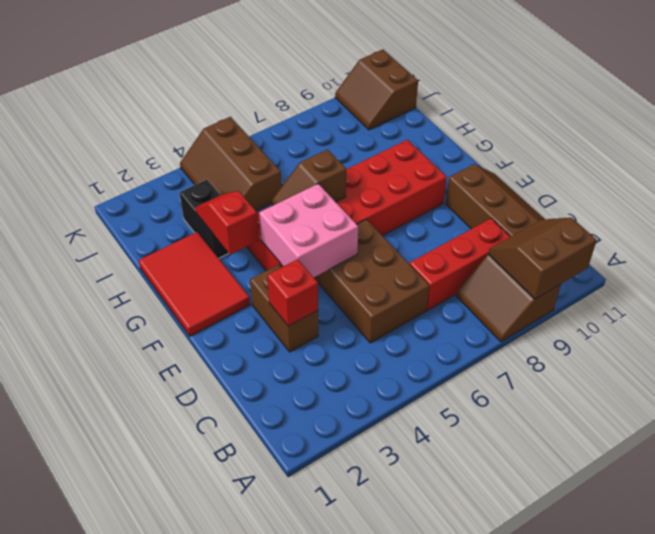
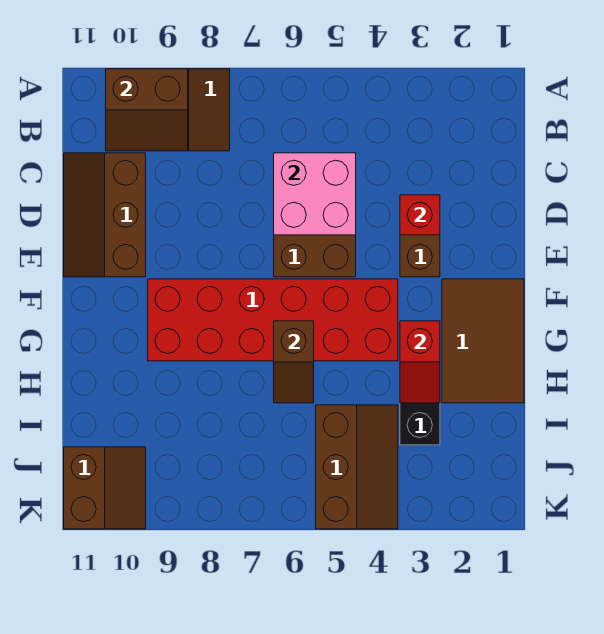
red brick C7:C9 level 1 -> none
pink brick E4:F5 level 2 -> pink brick C5:D6 level 2
red tile F1:H2 level 1 -> brown tile F1:H2 level 1
brown slope G5:G6 level 2 top 6 -> brown slope G6:H6 level 2 top G

